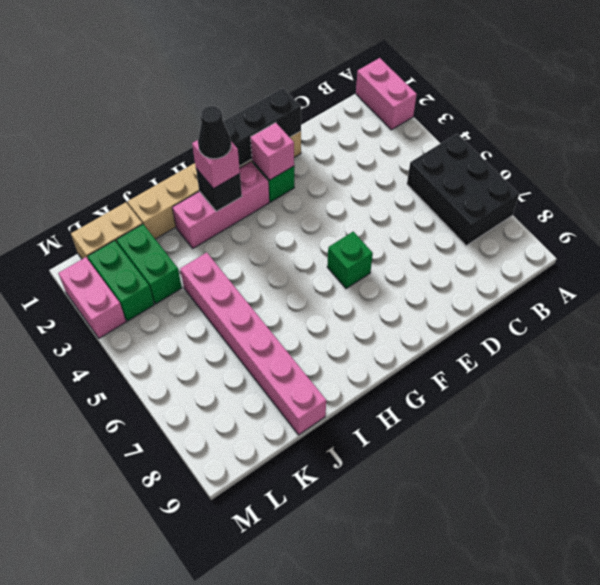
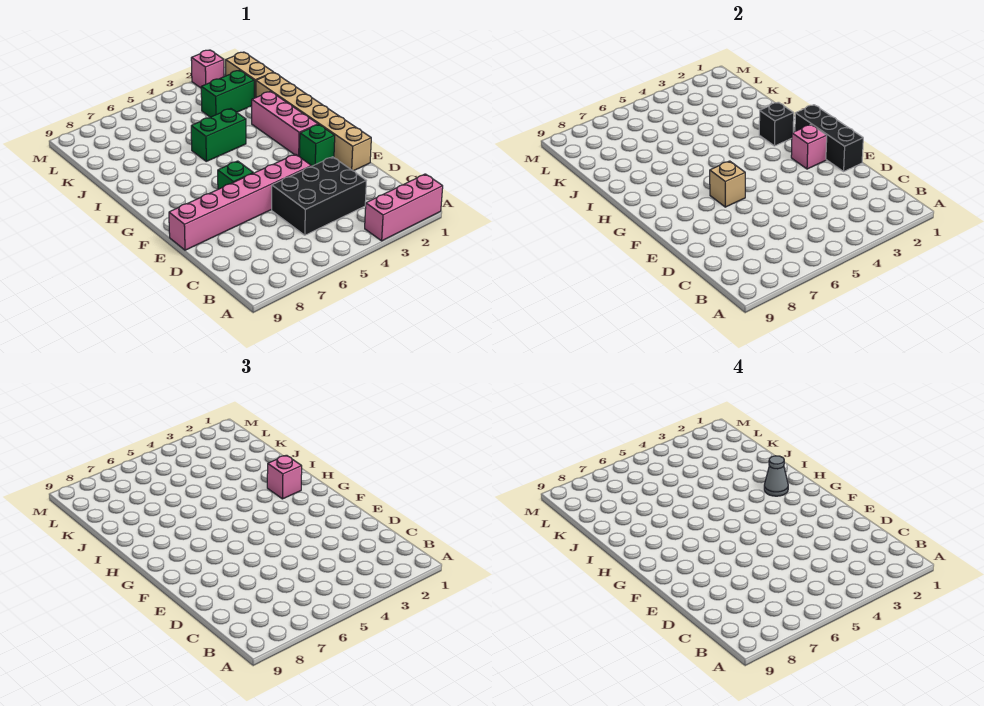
pink brick A1:A2 level 1 -> pink brick A1:A3 level 1
black brick A5:B7 level 1 -> black brick C3:D5 level 1
none -> tan brick F6 level 2
black cone H2 level 4 -> grey cone H2 level 4
pink brick J4:J9 level 1 -> pink brick E4:E9 level 1
green brick L2:L3 level 1 -> green brick I4:I5 level 1
pink brick M2:M3 level 1 -> pink brick M2 level 1

